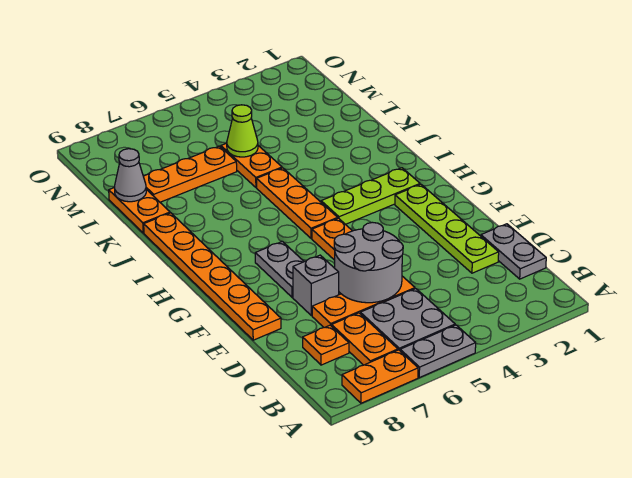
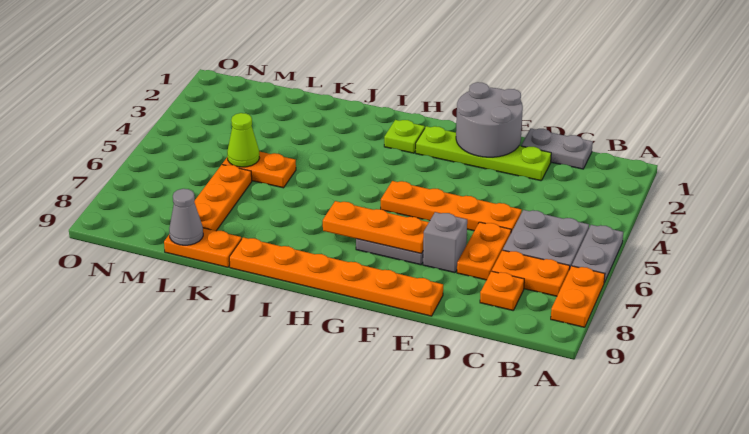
grey round brick D5:E6 level 2 -> grey round brick E1:F2 level 2
lime plate H2:H4 level 1 -> lime plate H2 level 1
orange plate H5:J5 level 1 -> orange plate F7:H7 level 2

